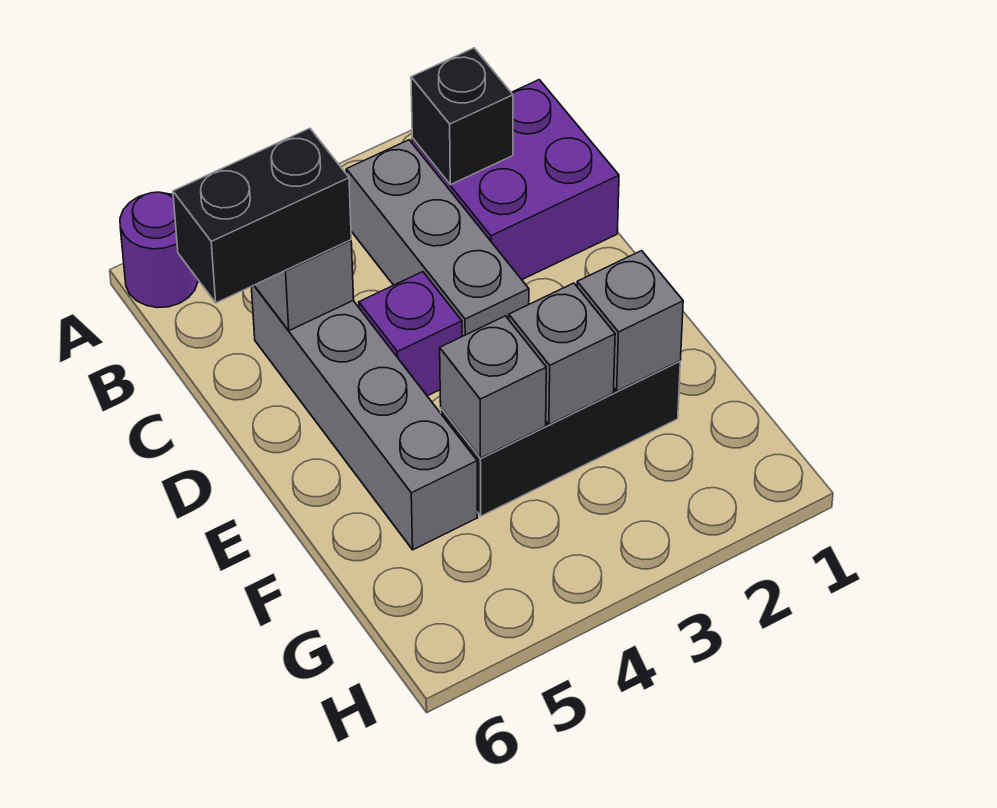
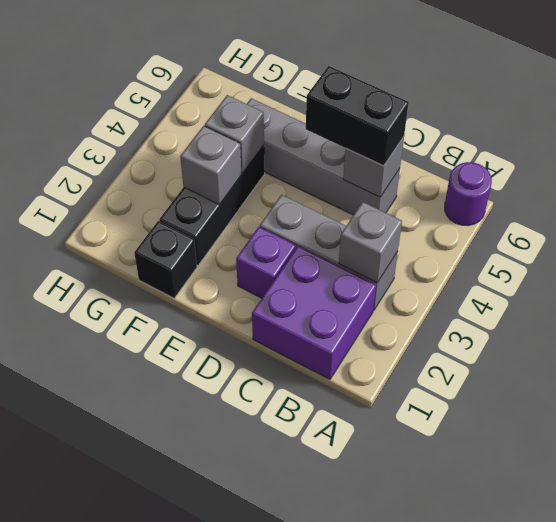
black brick B2 level 2 -> black brick F1 level 1
black brick C5:C6 level 3 -> black brick C5:D5 level 3
purple brick D4 level 1 -> purple brick D2 level 1
grey brick F2 level 2 -> grey brick B3 level 2

